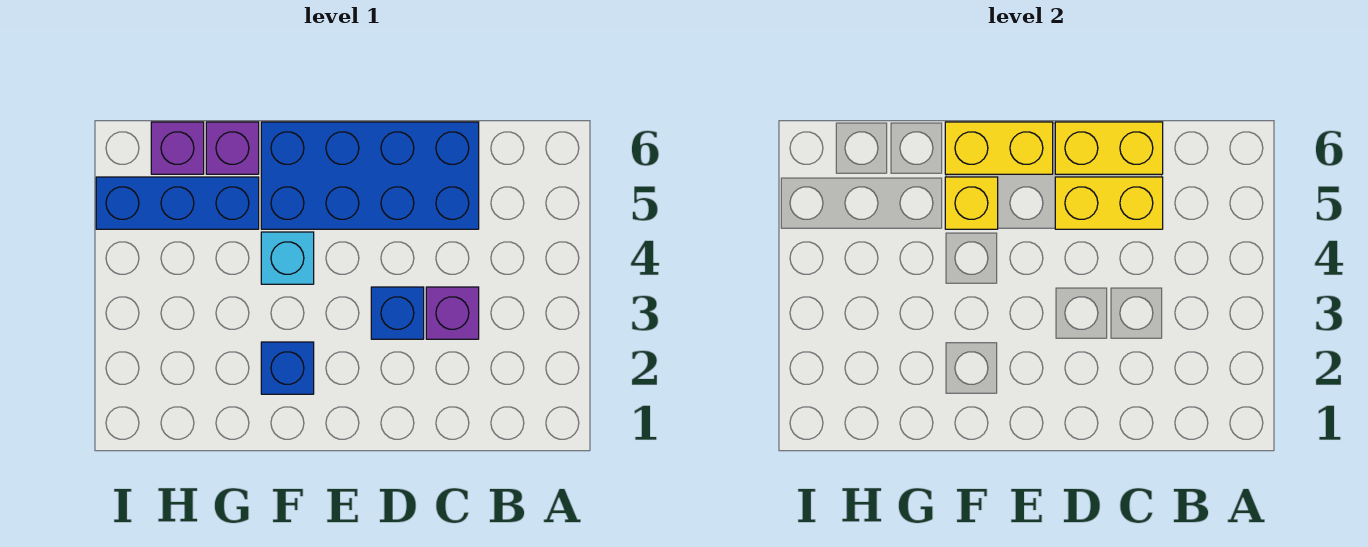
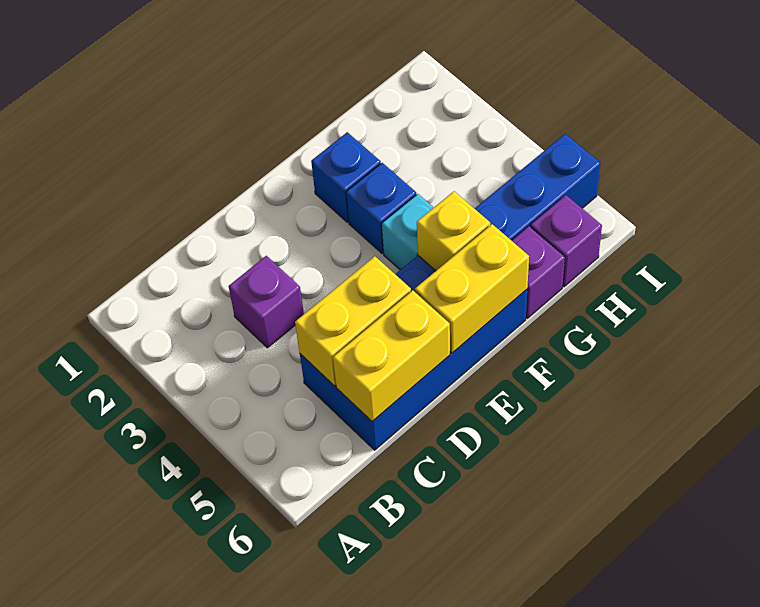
blue brick D3 level 1 -> blue brick F3 level 1

